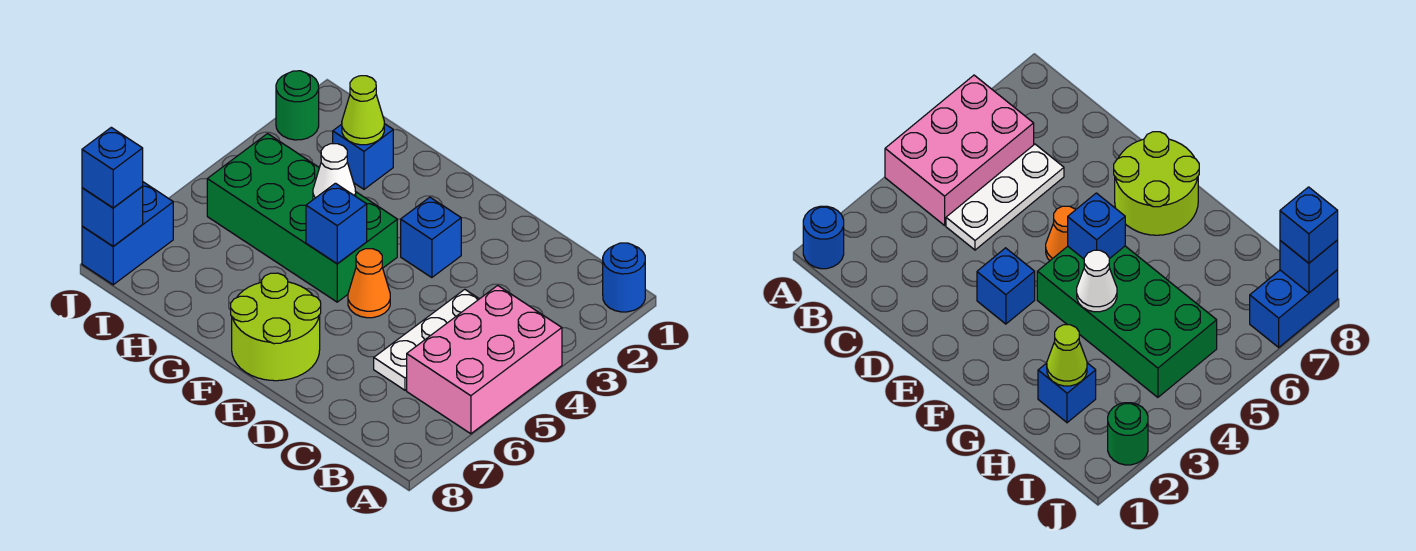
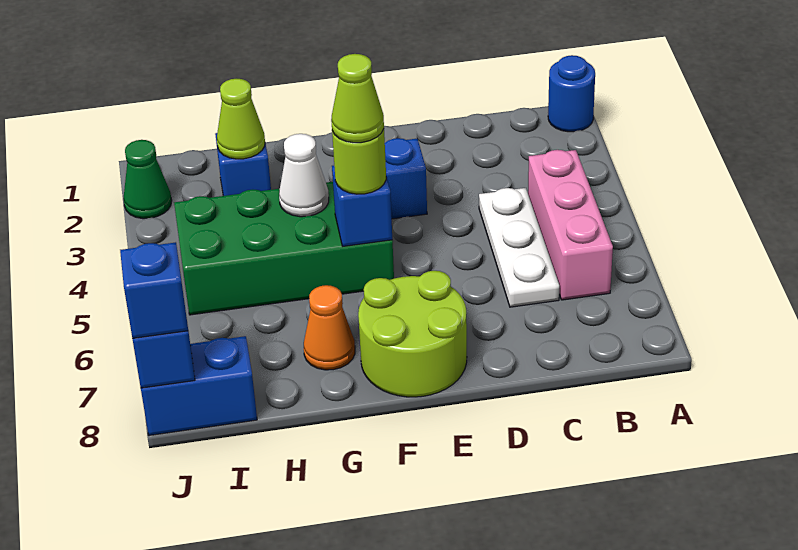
pink brick A4:B6 level 1 -> pink brick B4:B6 level 1
orange cone E5 level 1 -> orange cone G7 level 1
none -> lime round brick F5 level 3
none -> lime cone F5 level 4
green round brick J2 level 1 -> green cone J2 level 1
blue brick J7:J8 level 1 -> blue brick I8:J8 level 1

